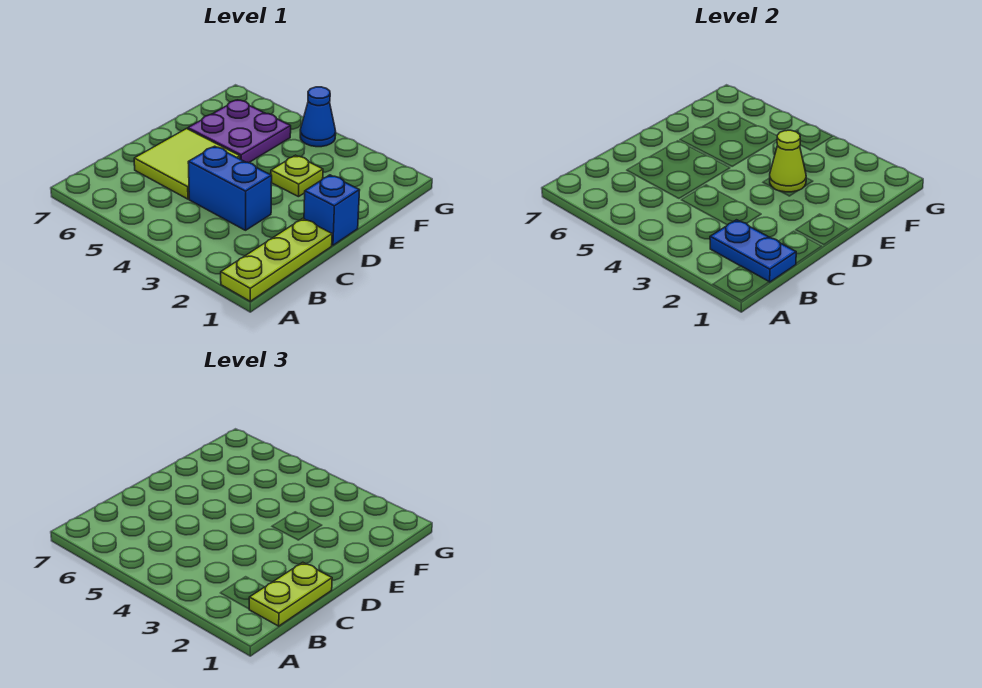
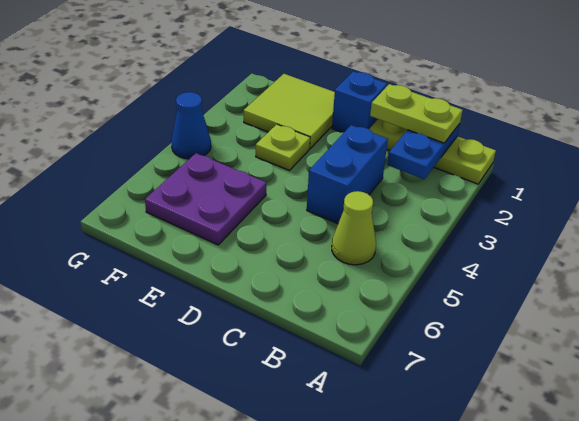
lime tile C5:D6 level 1 -> lime tile E1:F2 level 1
lime cone E3 level 2 -> lime cone B5 level 1

